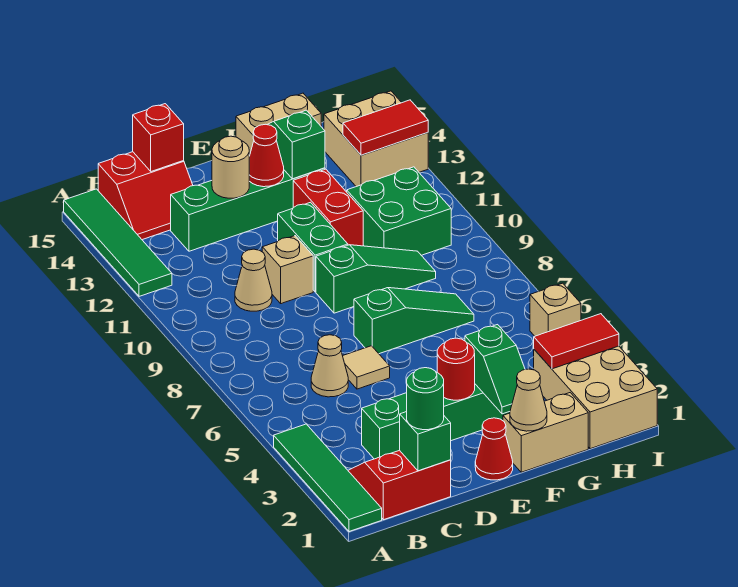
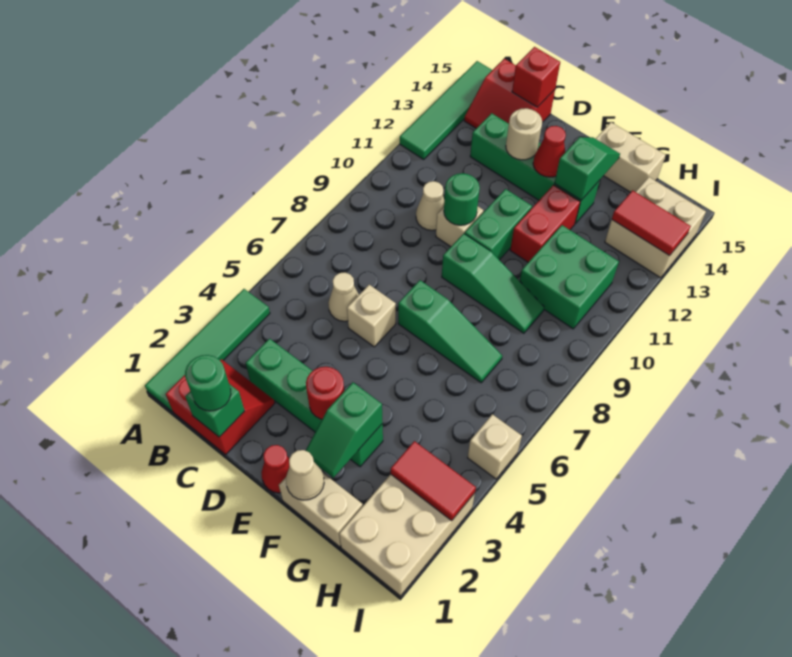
tan tile D6 level 1 -> tan brick D6 level 1
none -> green round brick D10 level 2

